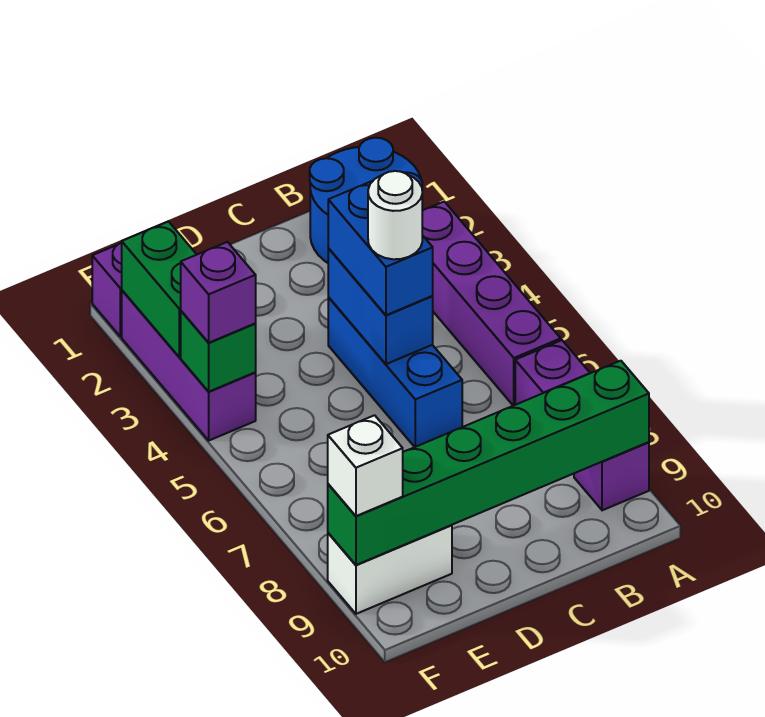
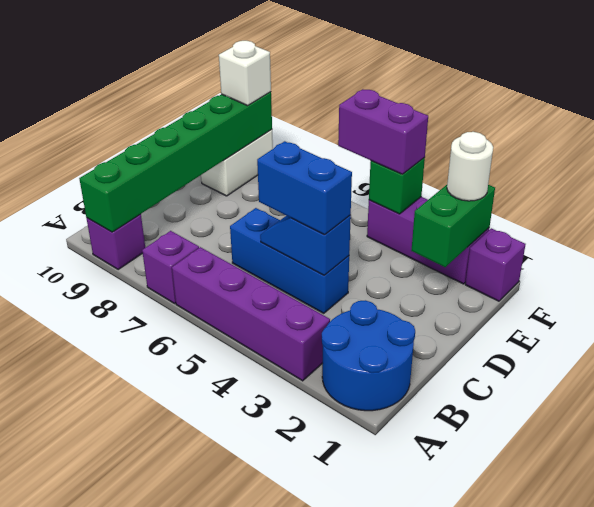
blue brick C4:C5 level 2 -> blue slope C4:C5 level 2 top 4
white round brick C5 level 4 -> white round brick F2 level 3
green brick F2:F3 level 2 -> green brick E2:F2 level 2
purple brick F4 level 3 -> purple brick F4:F5 level 3

